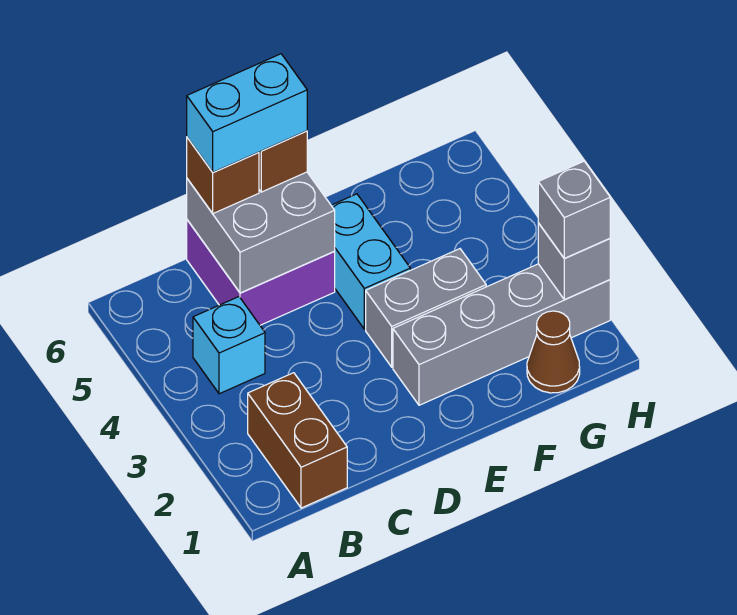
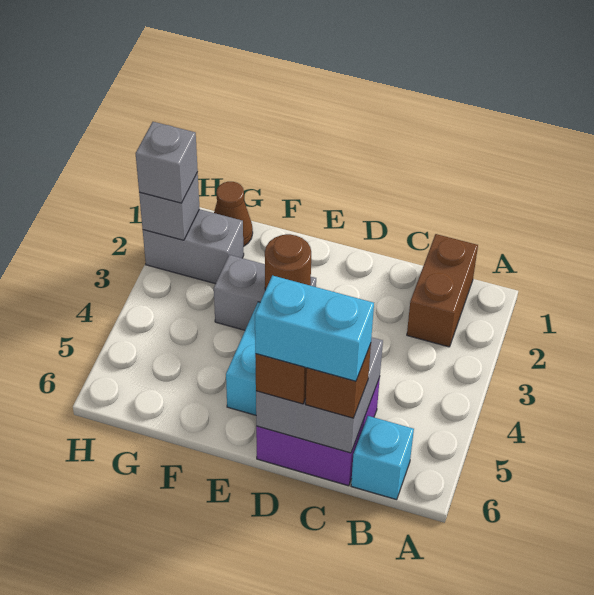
cyan brick B4 level 1 -> cyan brick B6 level 1
grey brick E2:H2 level 1 -> grey brick G2:H2 level 1
none -> brown round brick E3 level 2

